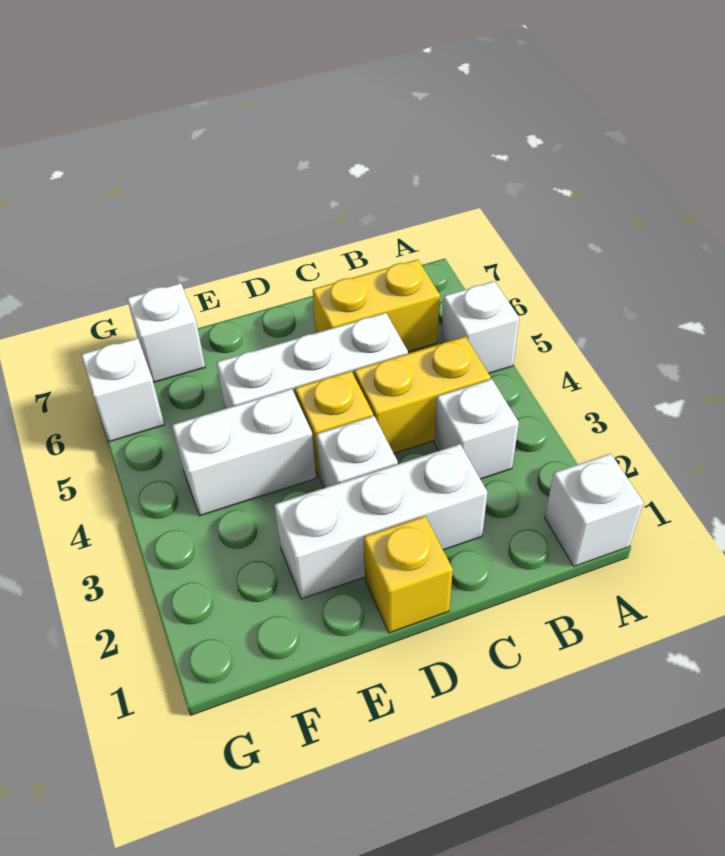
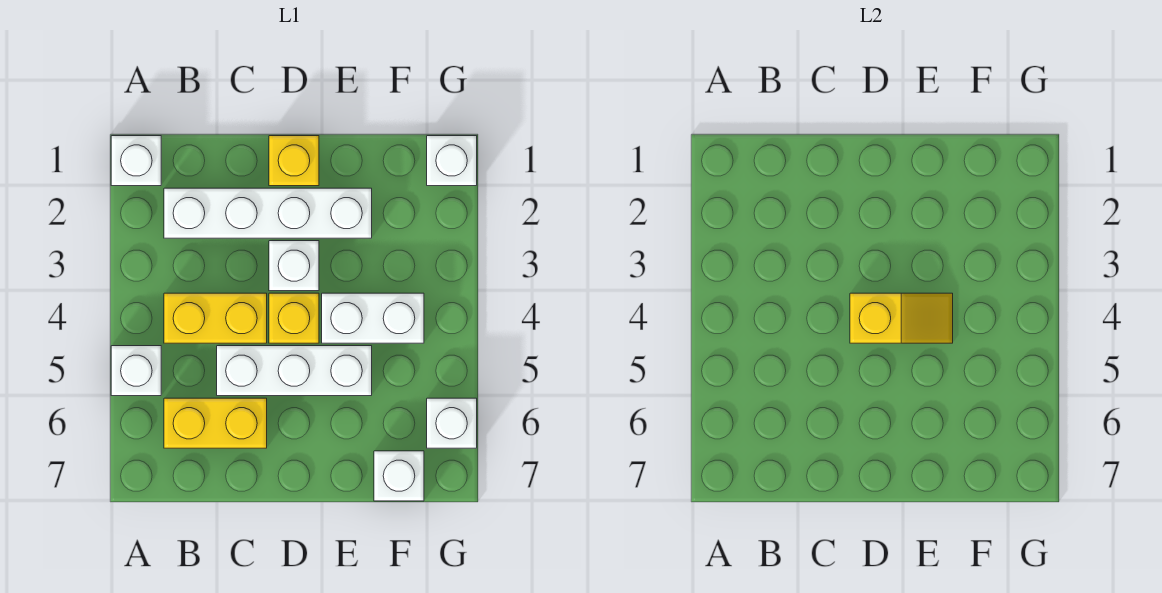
white brick B3 level 1 -> white brick G1 level 1
white brick C2:E2 level 1 -> white brick B2:E2 level 1
none -> yellow slope D4:E4 level 2 top D

